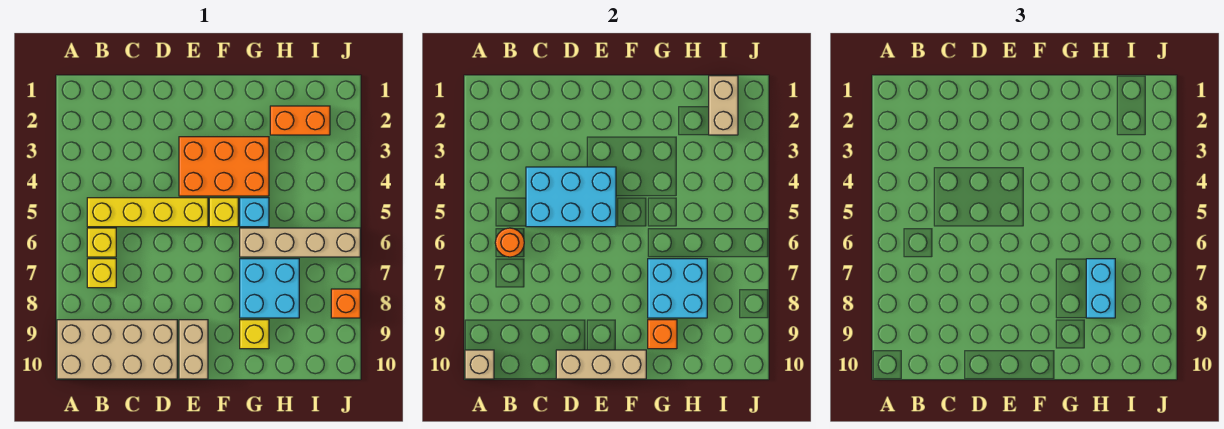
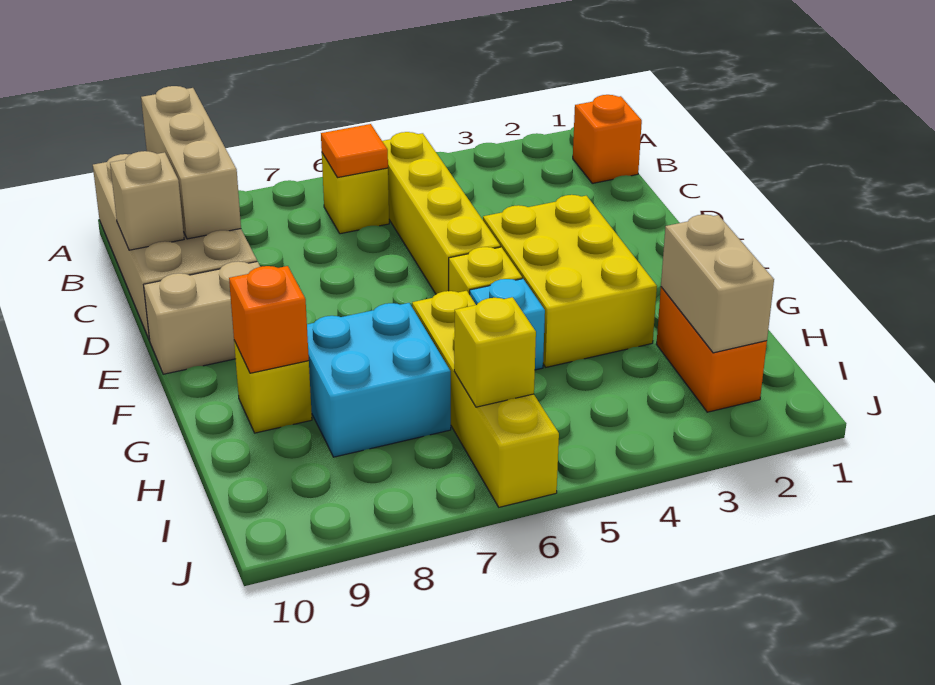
tan brick A10 level 2 -> tan brick C10 level 2
orange round brick B6 level 2 -> orange tile B6 level 2
yellow brick B7 level 1 -> yellow brick I6 level 2
cyan brick C4:E5 level 2 -> none
tan brick D10:F10 level 2 -> tan brick A9:C9 level 2
orange brick E3:G4 level 1 -> yellow brick E3:G4 level 1
tan brick G6:J6 level 1 -> yellow brick G6:J6 level 1
cyan brick G7:H8 level 2 -> none
cyan brick H7:H8 level 3 -> none
tan brick I1:I2 level 2 -> tan brick H2:I2 level 2
orange brick J8 level 1 -> orange brick B1 level 1

